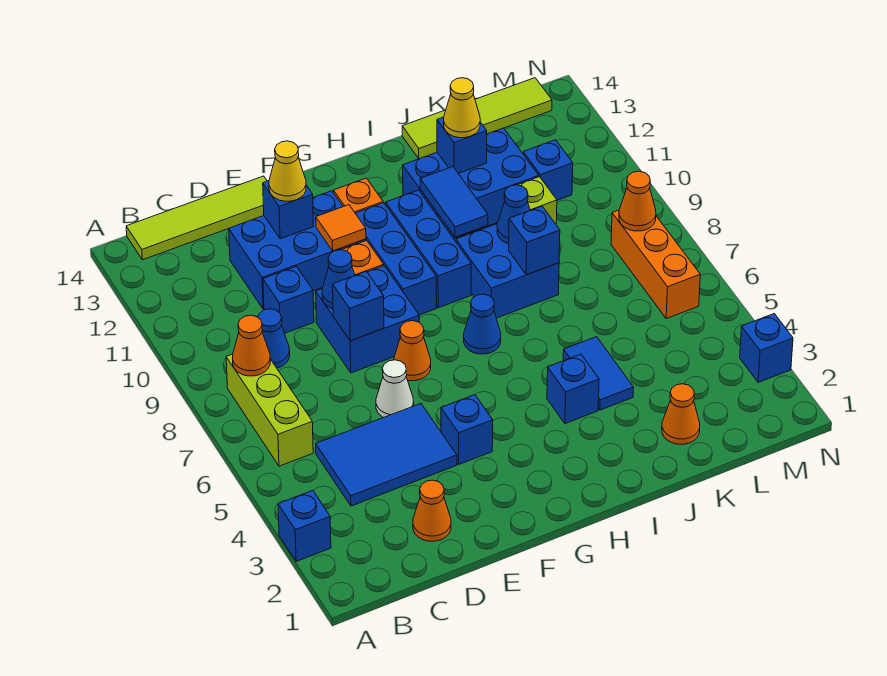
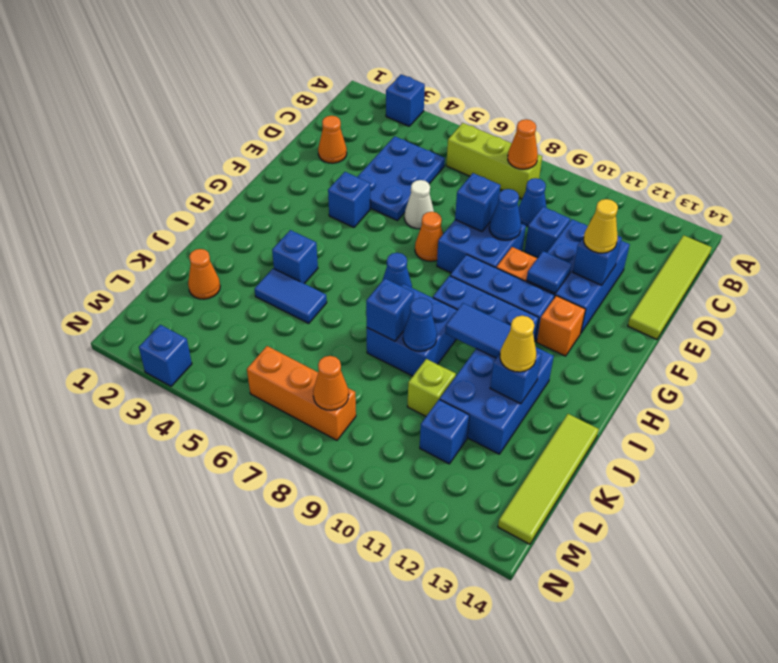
blue tile C4:E5 level 1 -> blue plate C4:E5 level 1
orange tile F11 level 2 -> blue tile F11 level 2

